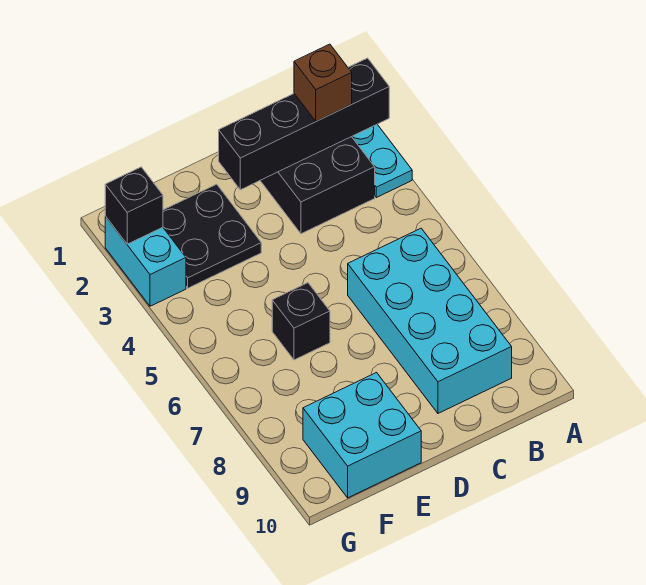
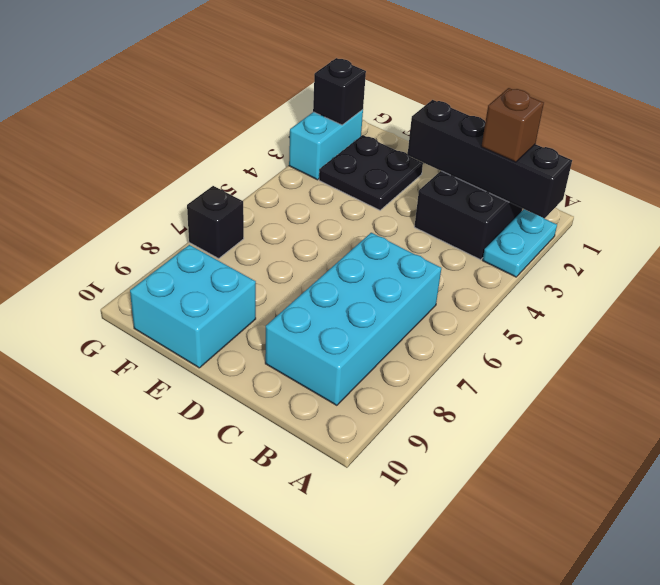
black brick E6 level 1 -> black brick G7 level 1

